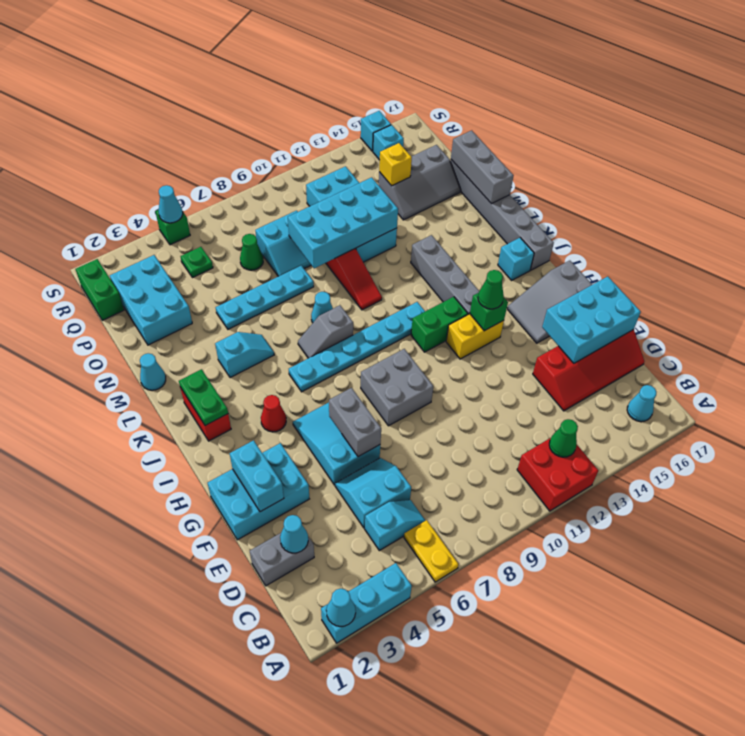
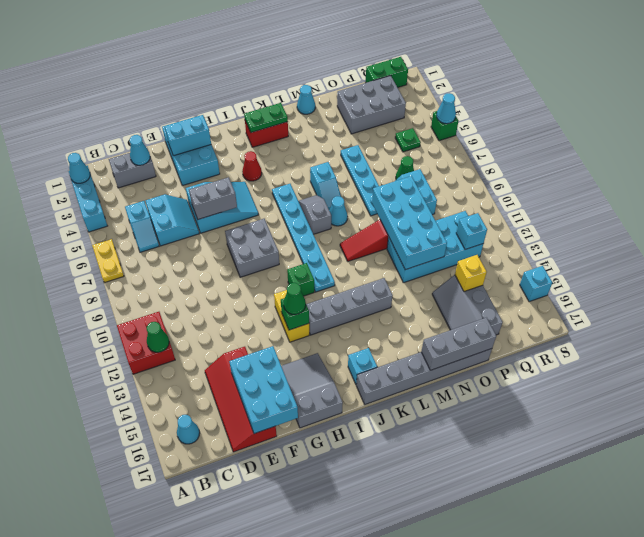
yellow plate A6:B6 level 1 -> yellow plate A6:A7 level 1
grey brick D1:D2 level 1 -> grey brick C2:D2 level 1
green brick I11:I12 level 1 -> green brick I11 level 1
cyan slope L4:L5 level 1 top 4 -> cyan slope L6:L7 level 1 top 6
cyan brick O2:Q3 level 1 -> grey brick O2:Q3 level 1
cyan brick R15 level 1 -> cyan brick Q12 level 2

